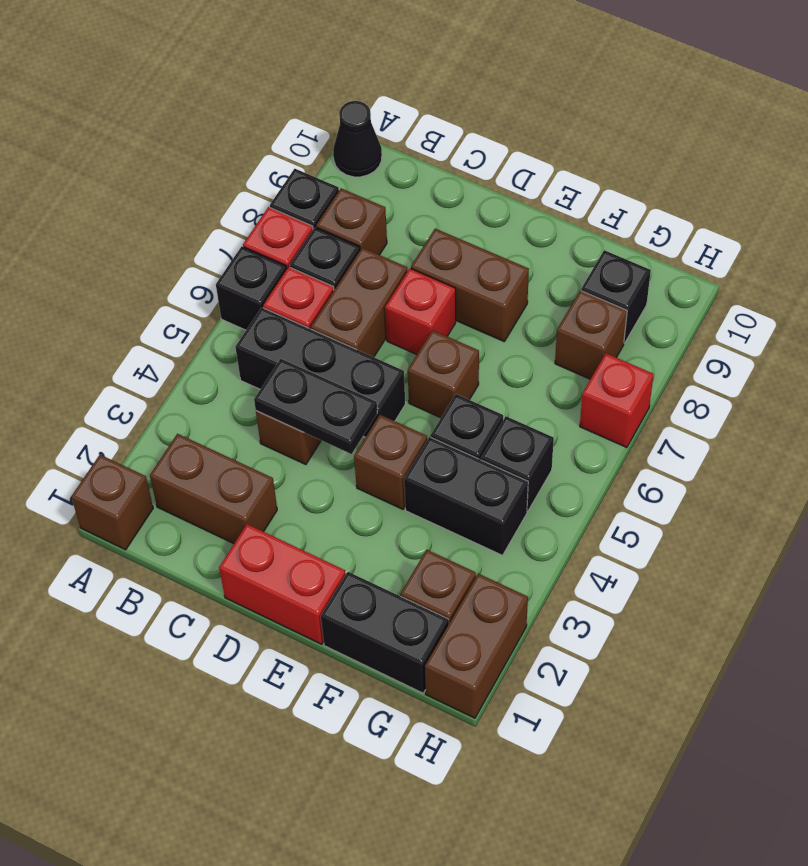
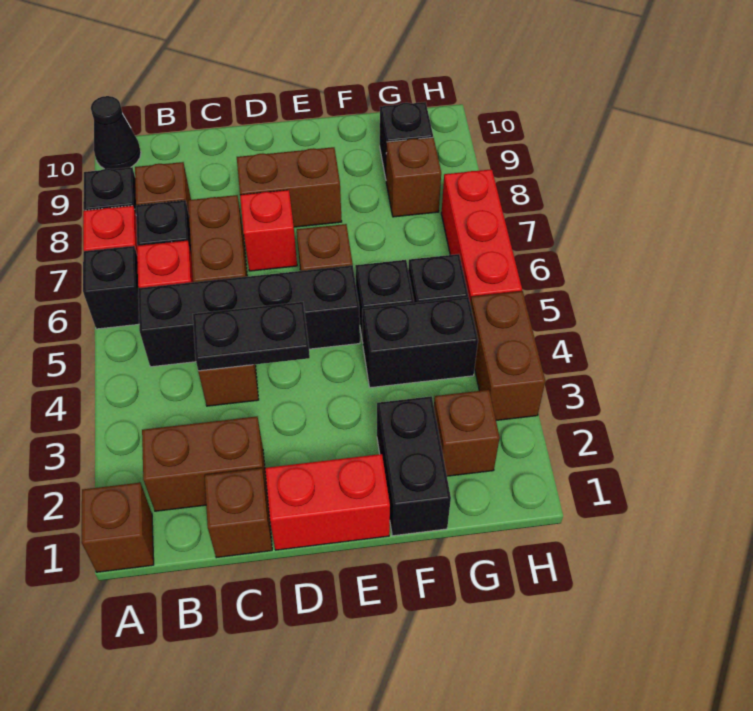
black brick B5:D5 level 1 -> black brick B5:E5 level 1
brown brick E4 level 1 -> brown brick C1 level 1
black brick F1:G1 level 1 -> black brick F1:F2 level 1
brown brick H1:H2 level 1 -> brown brick H3:H4 level 1
red brick H7 level 1 -> red brick H5:H7 level 1

